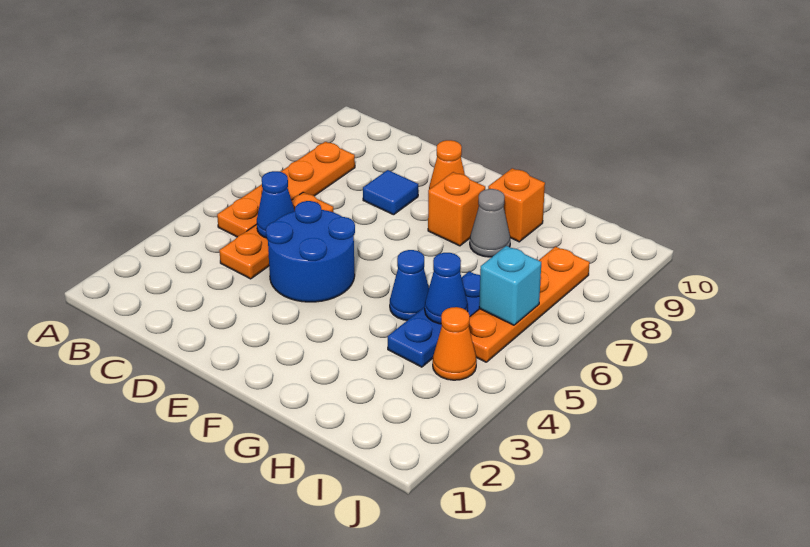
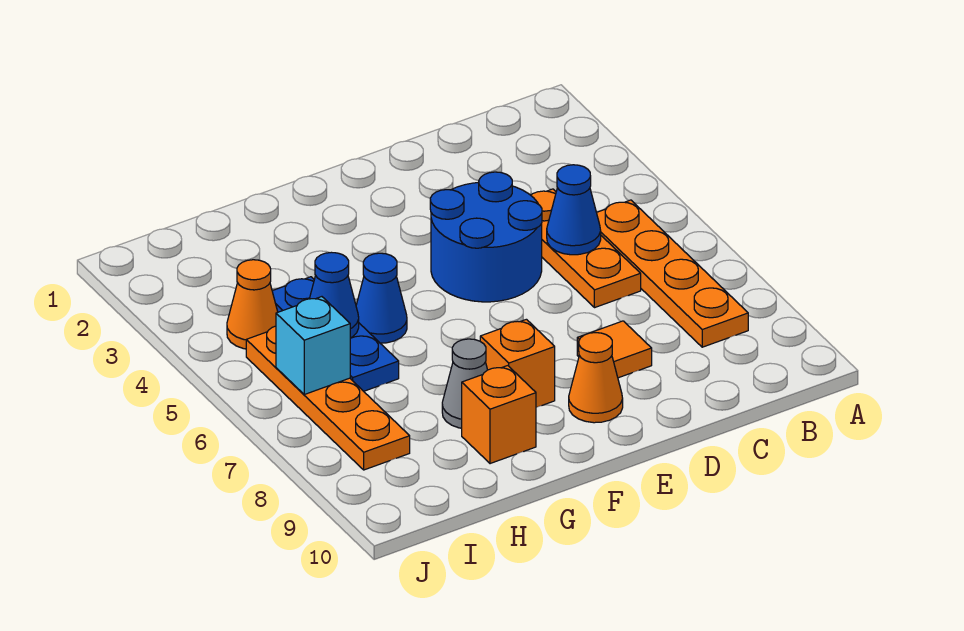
blue tile D8 level 1 -> orange tile D8 level 1

